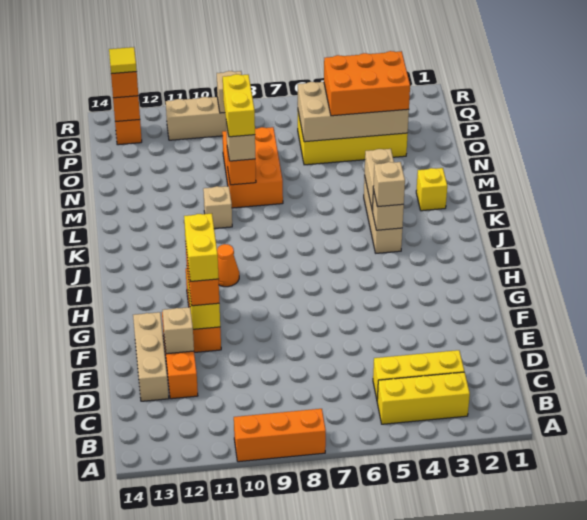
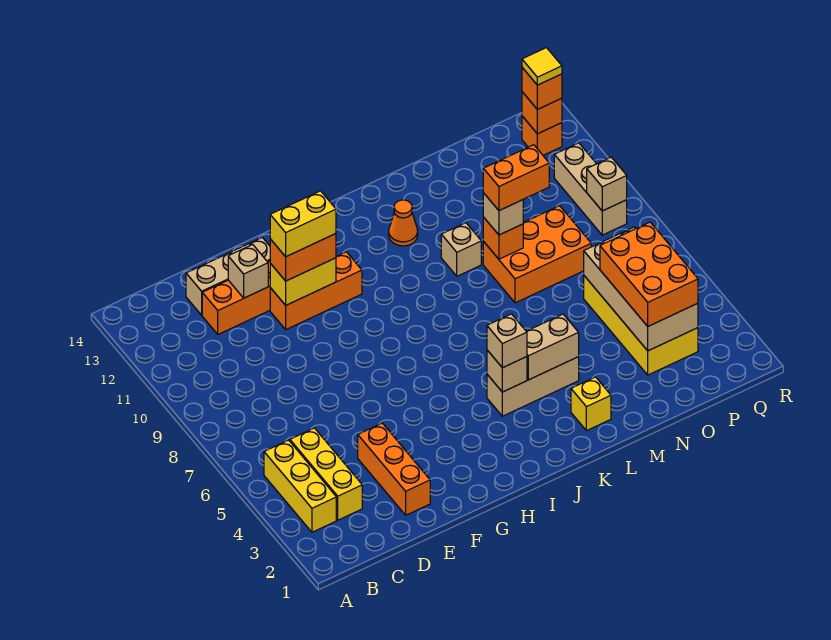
orange brick A8:A10 level 1 -> orange brick E2:E4 level 1
orange cone I10 level 1 -> orange cone K12 level 1
yellow brick M9:N9 level 4 -> orange brick M9:N9 level 4

